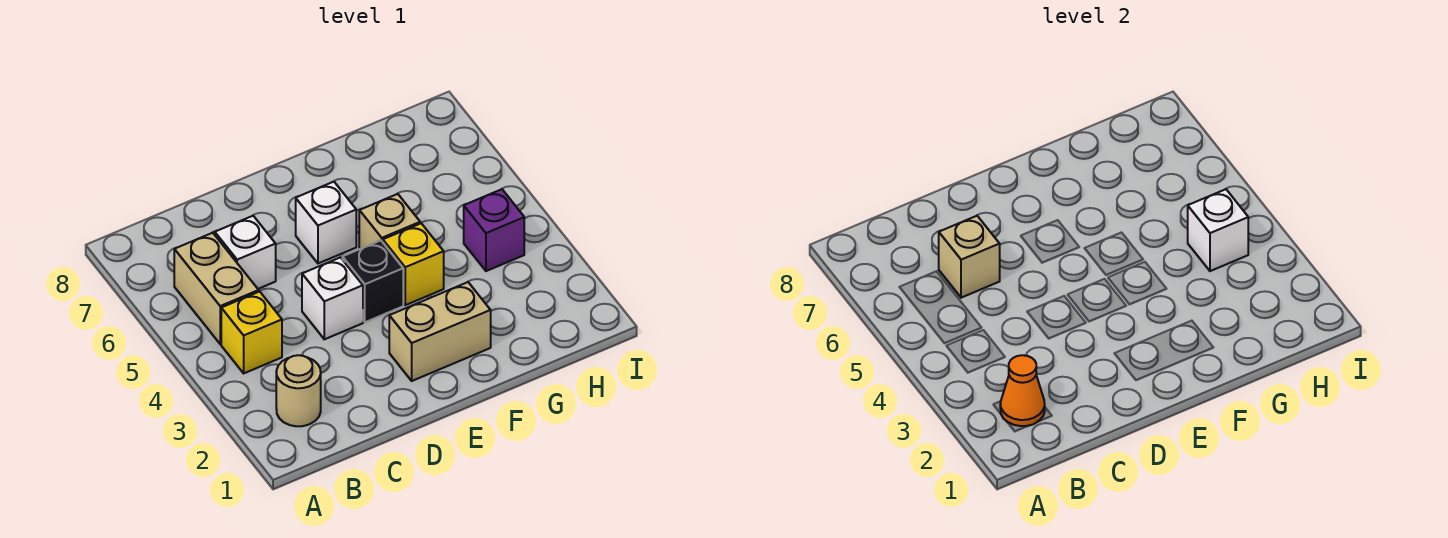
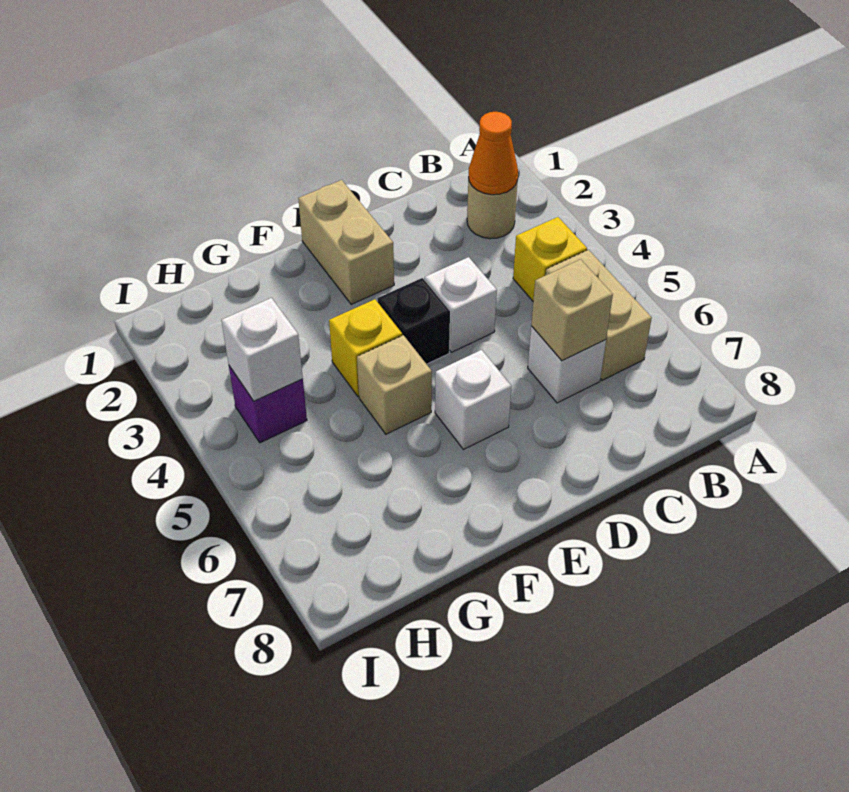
tan brick E2:F2 level 1 -> tan brick E1:E2 level 1

